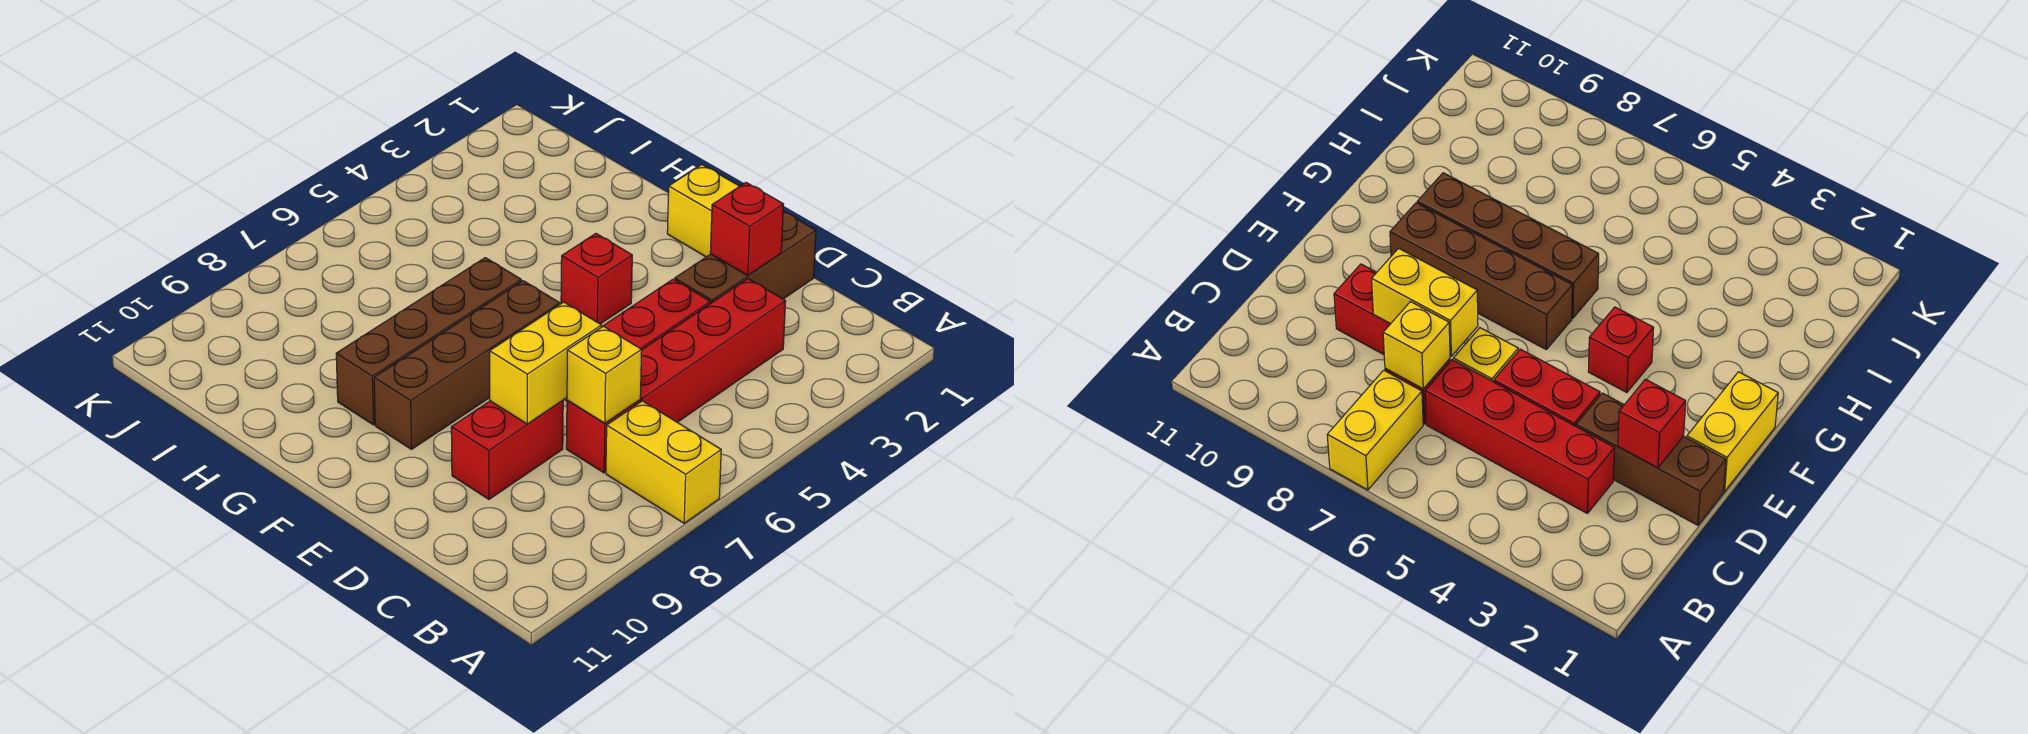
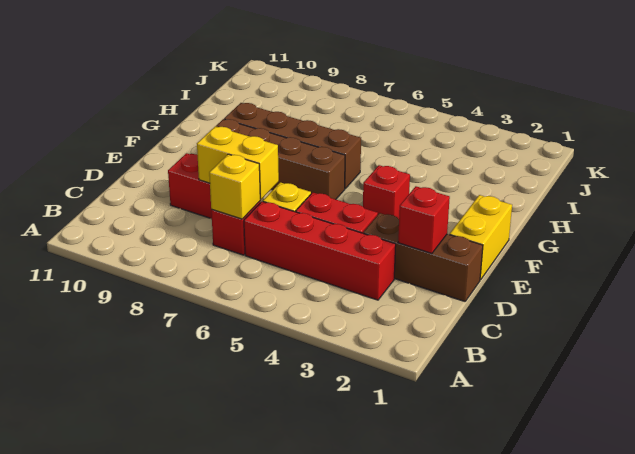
yellow brick A7:B7 level 1 -> none

